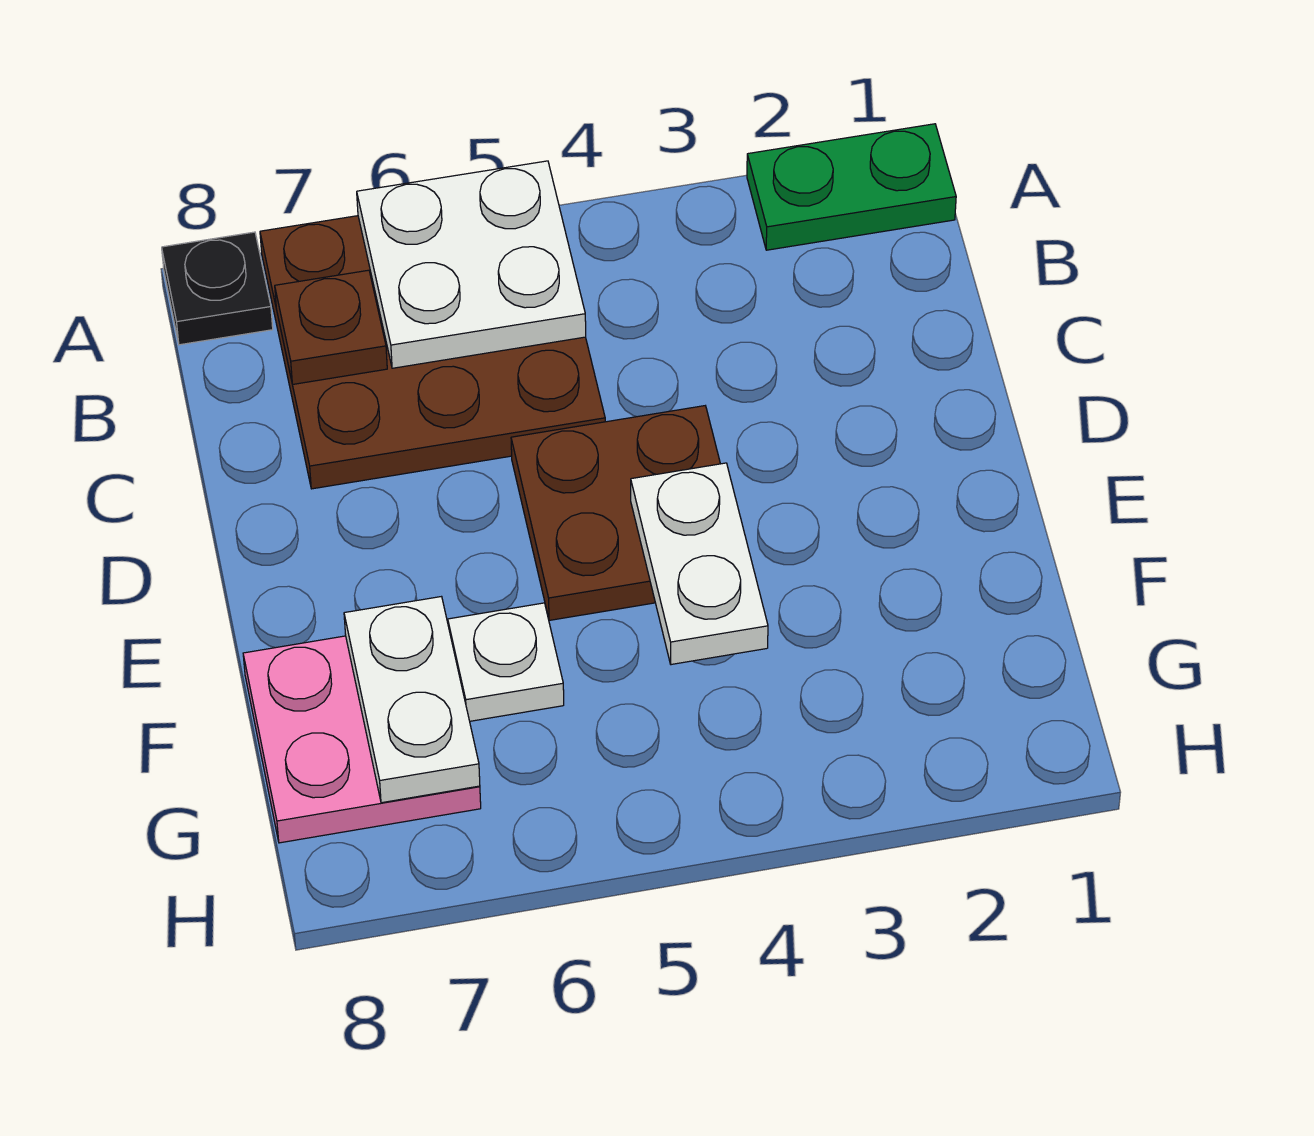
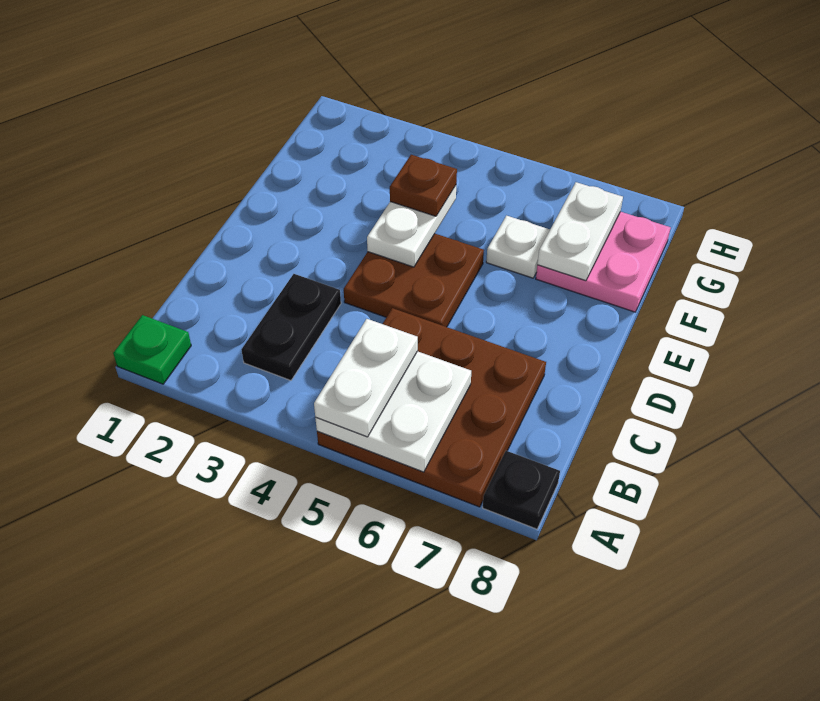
green plate A1:A2 level 1 -> green plate A1 level 1
none -> white plate A5:B5 level 3
none -> black plate B3:C3 level 1
brown plate B7 level 2 -> brown plate F4 level 3

